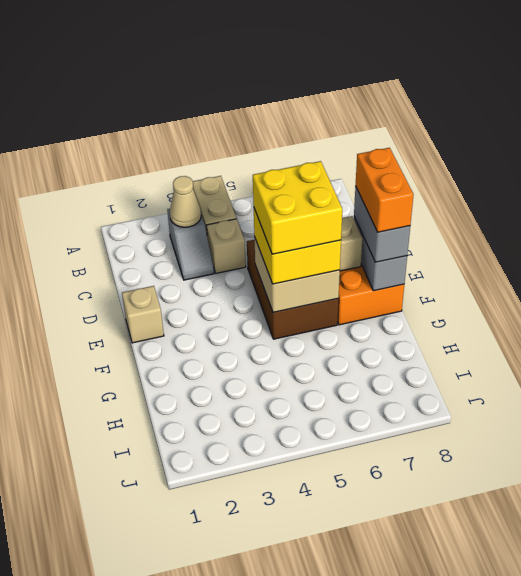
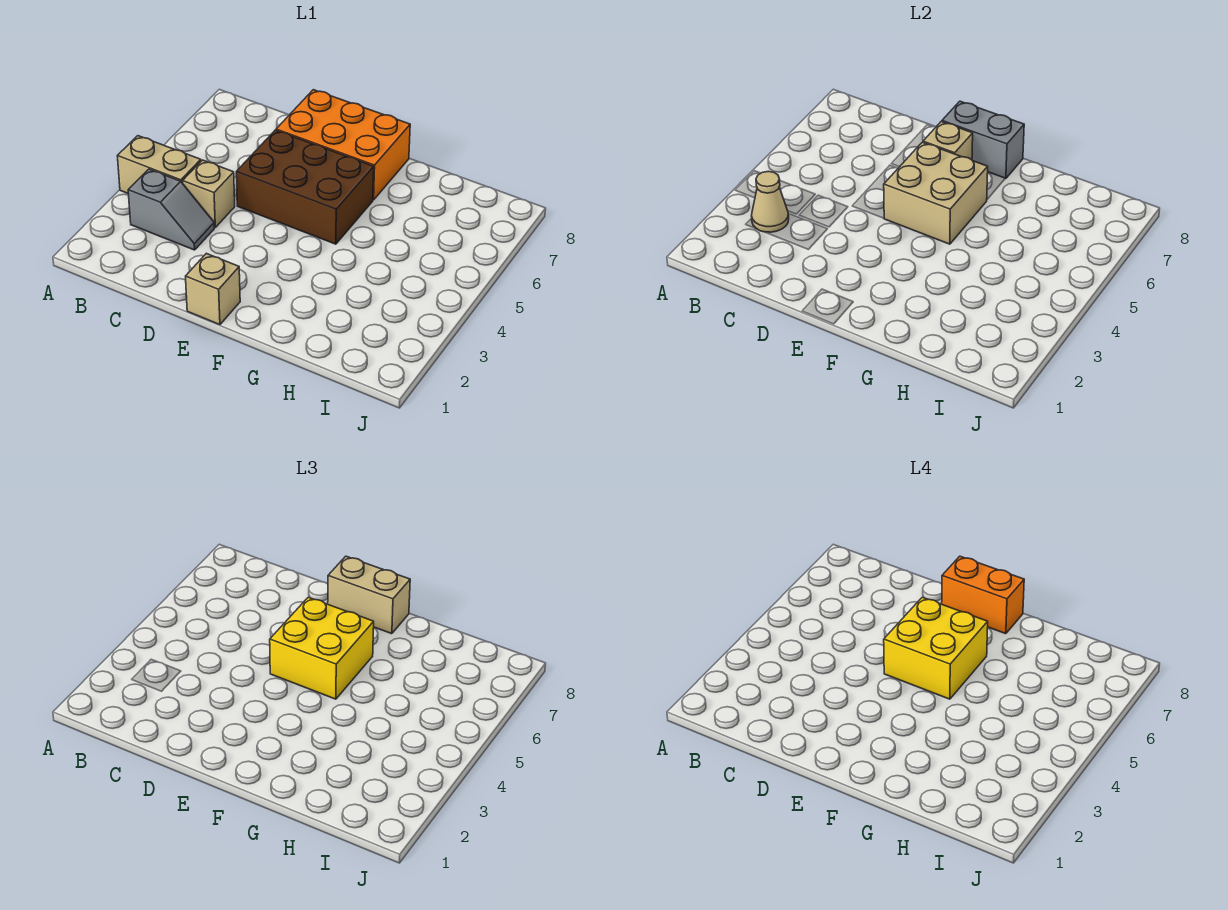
grey brick E8:F8 level 3 -> tan brick E8:F8 level 3

